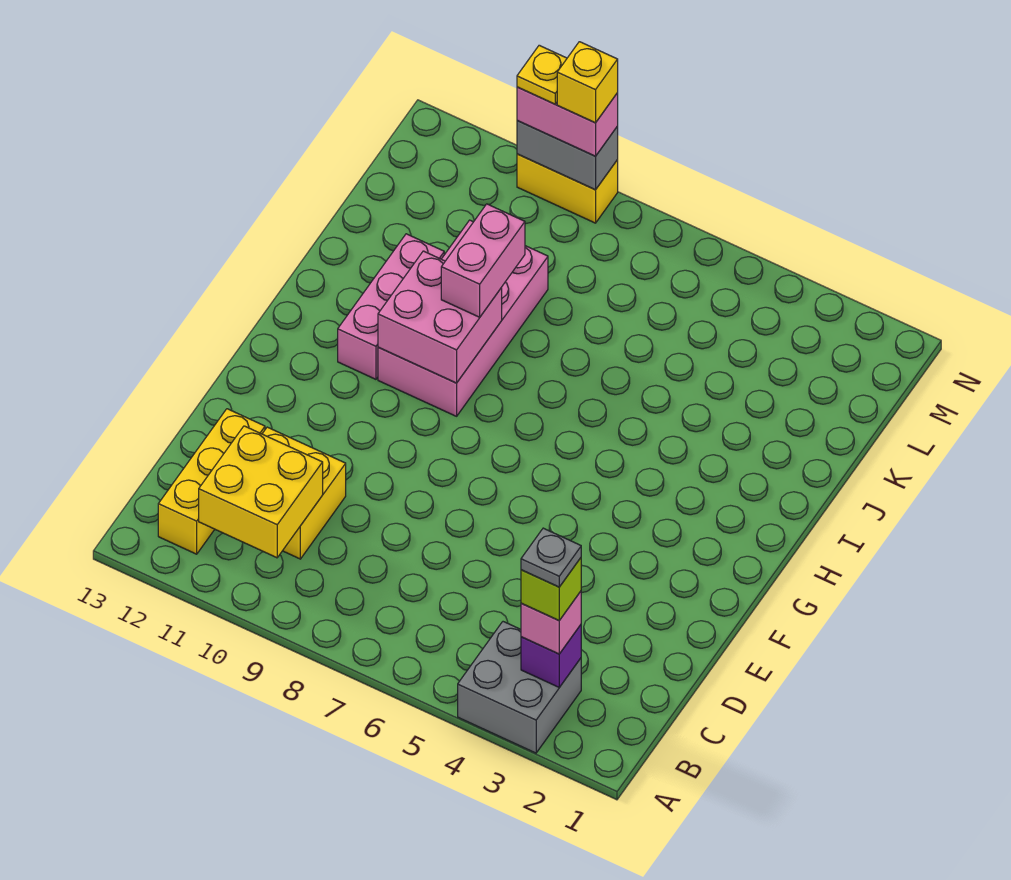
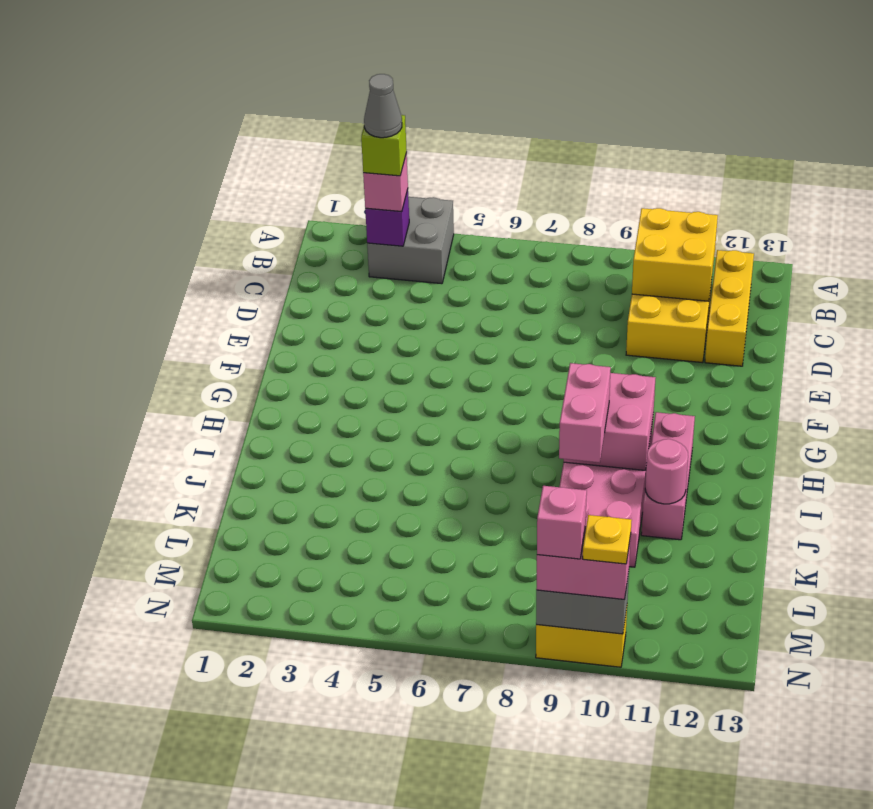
grey plate B3 level 5 -> grey cone B3 level 5
none -> pink round brick J11 level 2
yellow brick N9 level 4 -> pink brick N9 level 4

